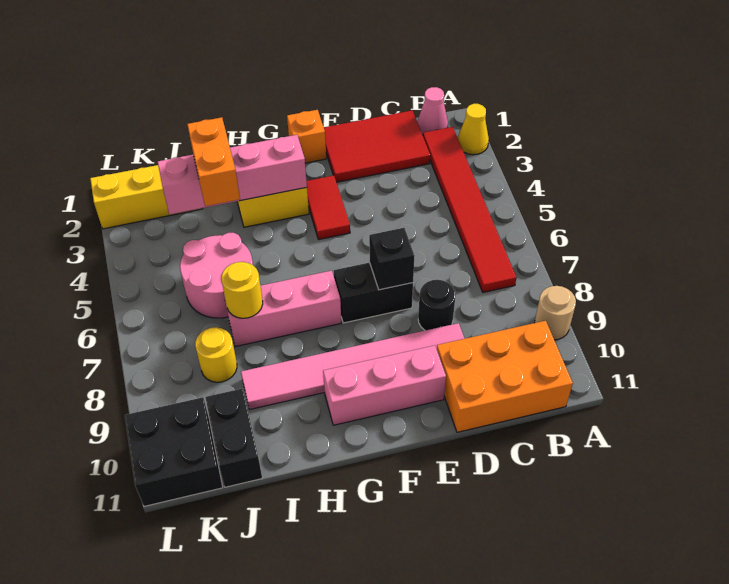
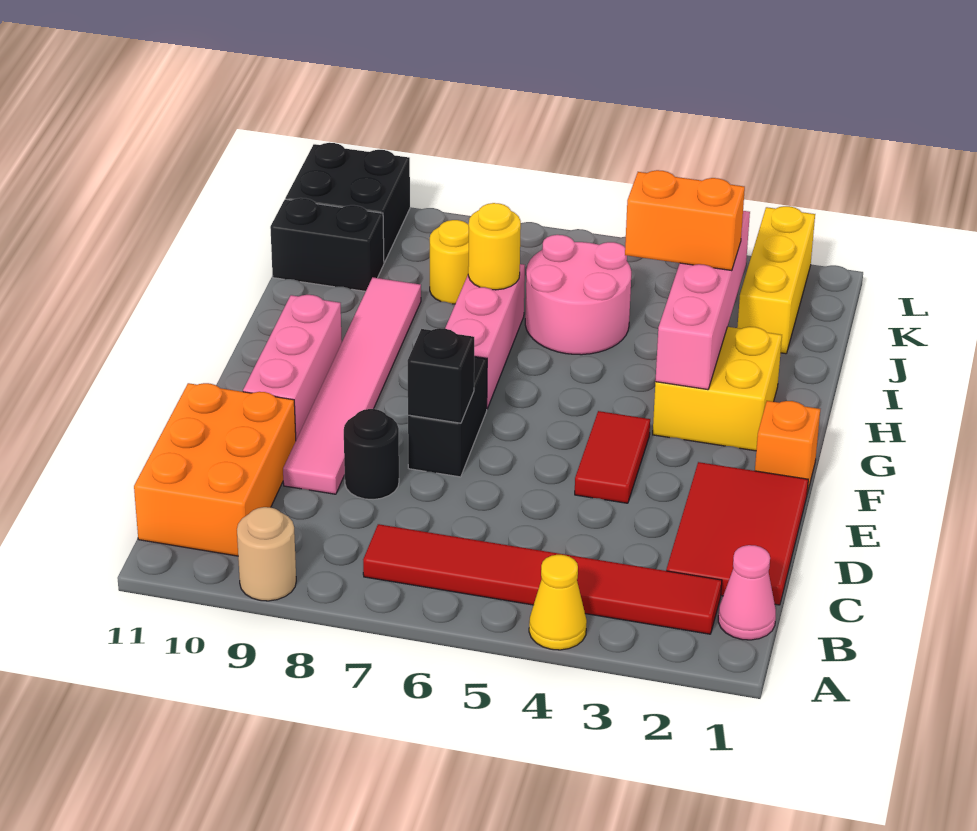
yellow cone A2 level 1 -> yellow cone A4 level 1
red tile F3:F4 level 1 -> red tile E4:F4 level 1

